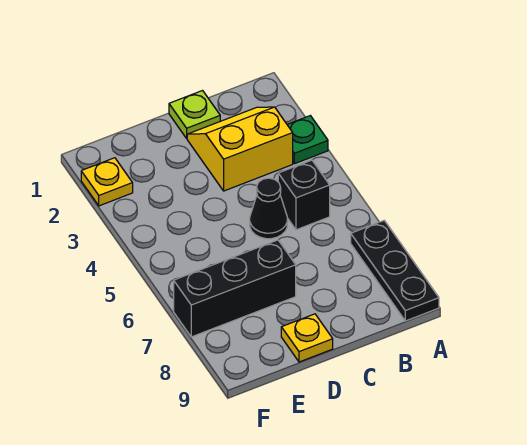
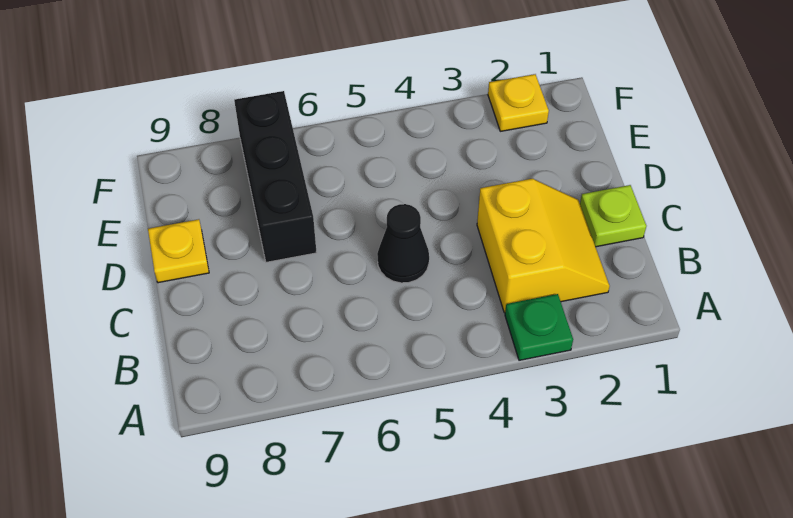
black plate A7:A9 level 1 -> none
black brick B5 level 1 -> none

